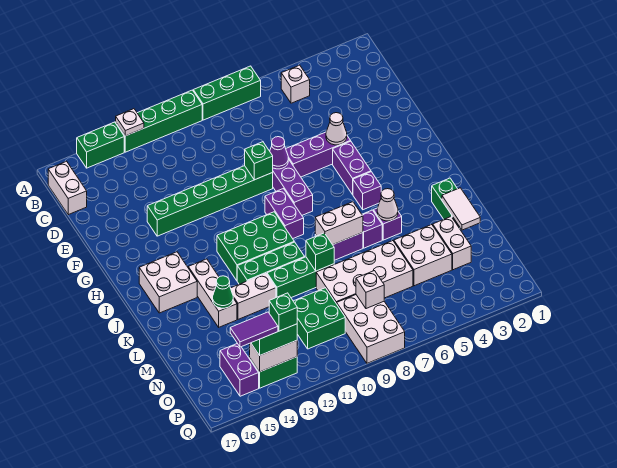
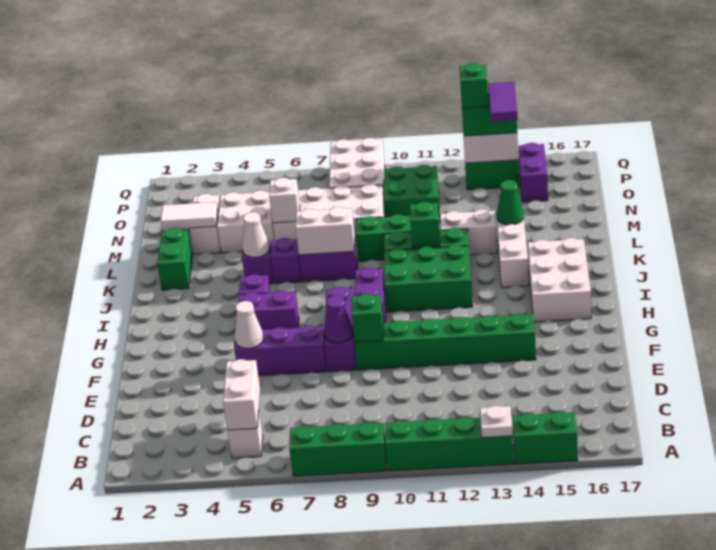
white brick B17:C17 level 1 -> white brick B5:C5 level 2
purple brick G5:H5 level 1 -> purple brick H5:H6 level 1
white brick I15:J16 level 1 -> white brick H15:J16 level 1
white tile L2:M2 level 2 -> white tile M2:M3 level 2
green brick L9 level 2 -> green brick K11 level 2
white brick O8 level 2 -> white brick M6 level 2
purple tile P14:P15 level 4 -> purple tile O14:P14 level 4

